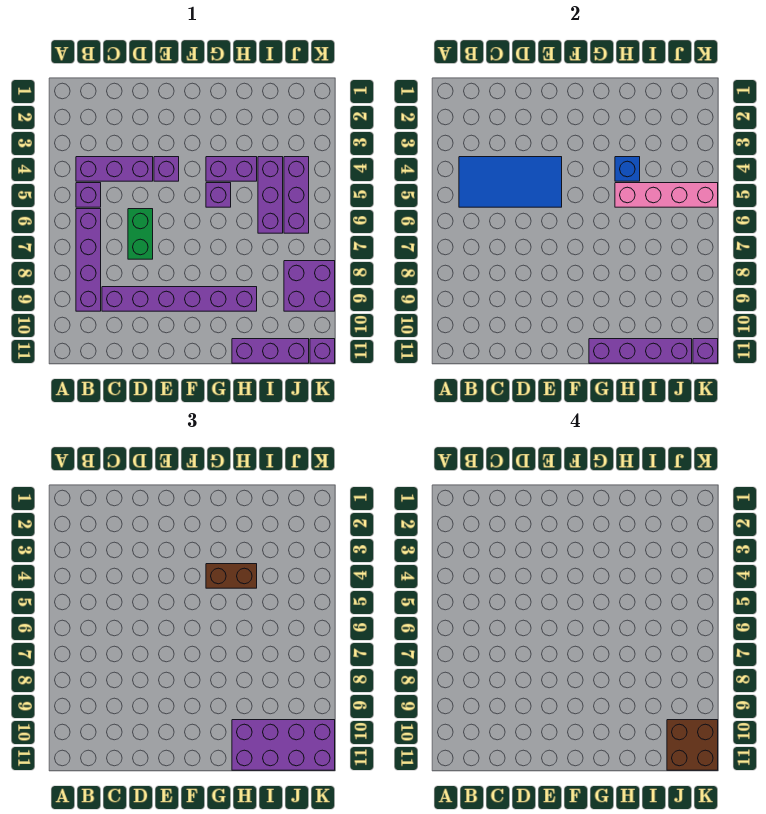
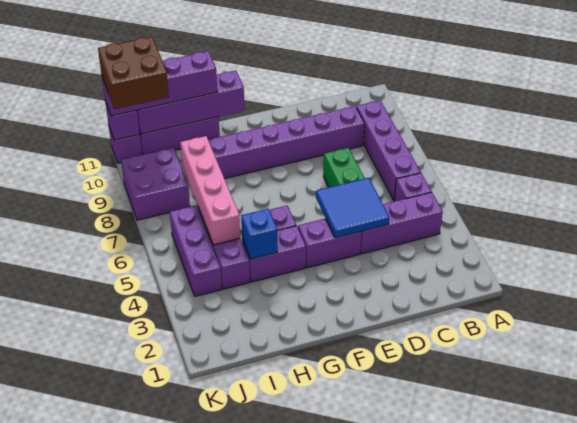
blue tile B4:E5 level 2 -> blue tile D4:E5 level 2
purple brick E4 level 1 -> purple brick E4:F4 level 1
brown brick G4:H4 level 3 -> none
pink brick H5:K5 level 2 -> pink brick I5:I8 level 2
purple brick H10:K11 level 3 -> purple brick H11:K11 level 3

